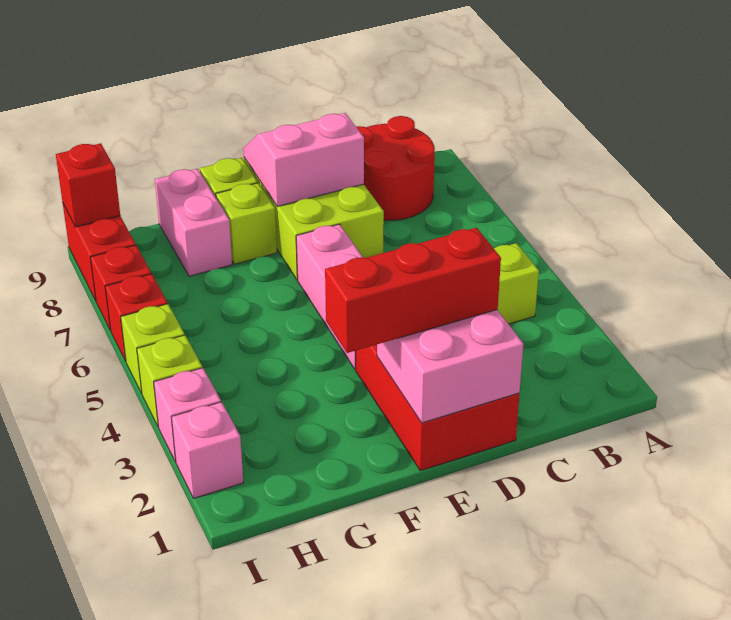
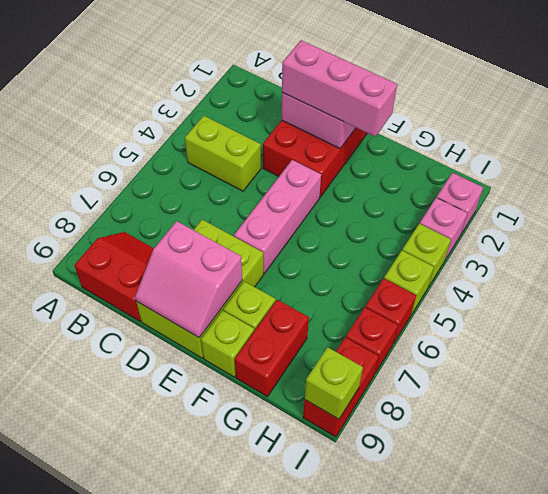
red round brick B8:C9 level 1 -> red slope B8:C9 level 1 top 9
red brick D2:F2 level 3 -> pink brick D2:F2 level 3
pink brick G8:G9 level 1 -> red brick G8:G9 level 1
red brick I9 level 2 -> lime brick I9 level 2

